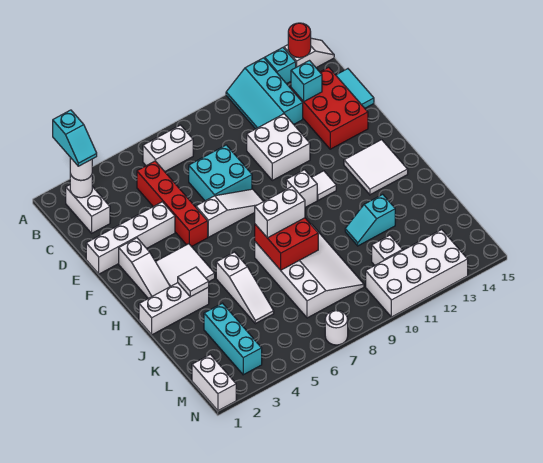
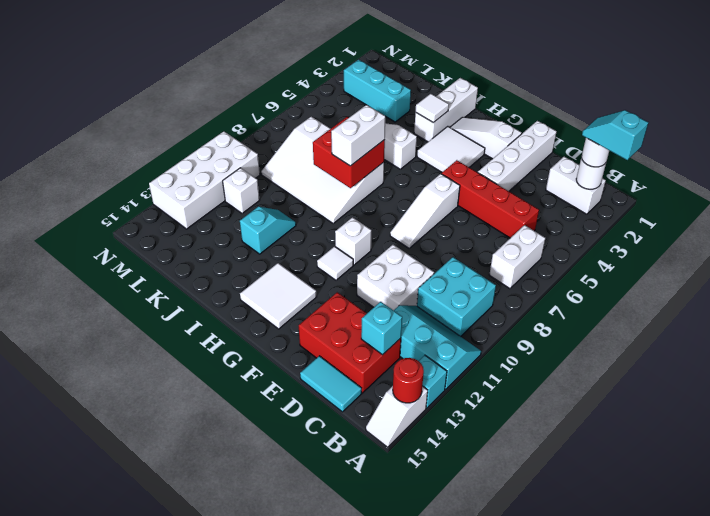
cyan brick D7:E8 level 1 -> cyan brick B9:C10 level 1
white brick M1:N1 level 1 -> none
white round brick N7 level 1 -> none

